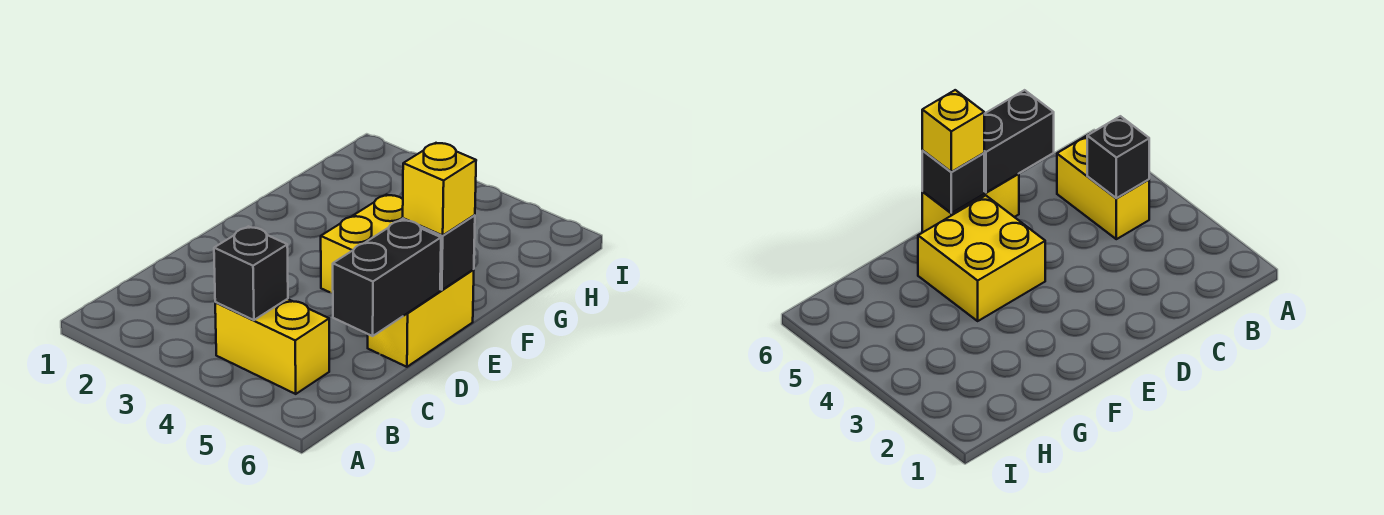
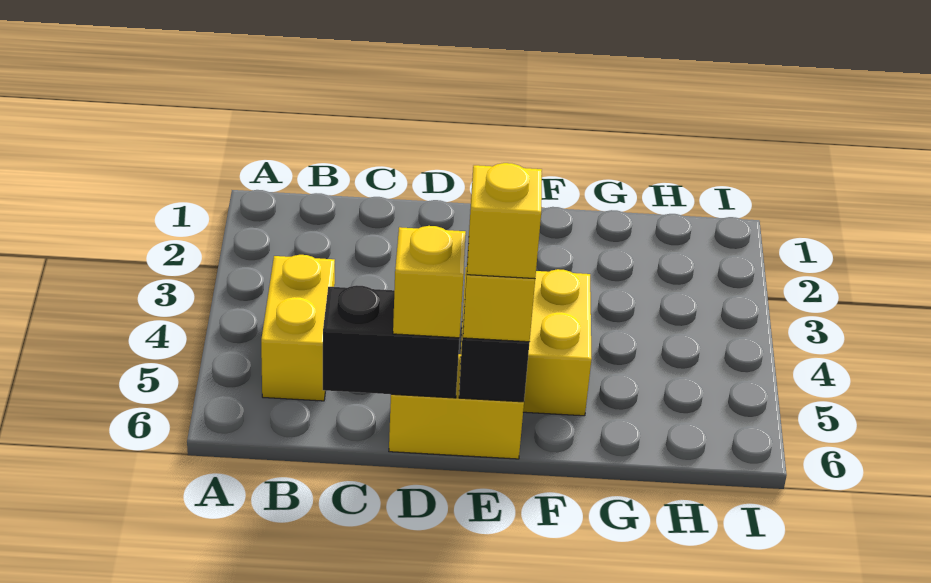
black brick B4 level 2 -> none
none -> yellow brick D6 level 3
none -> yellow brick E6 level 4

